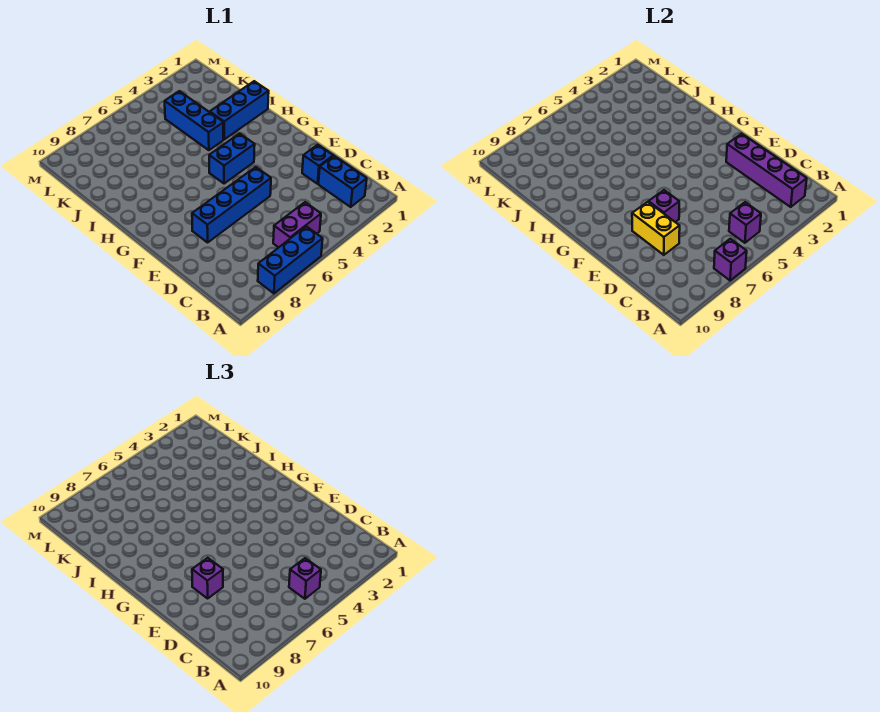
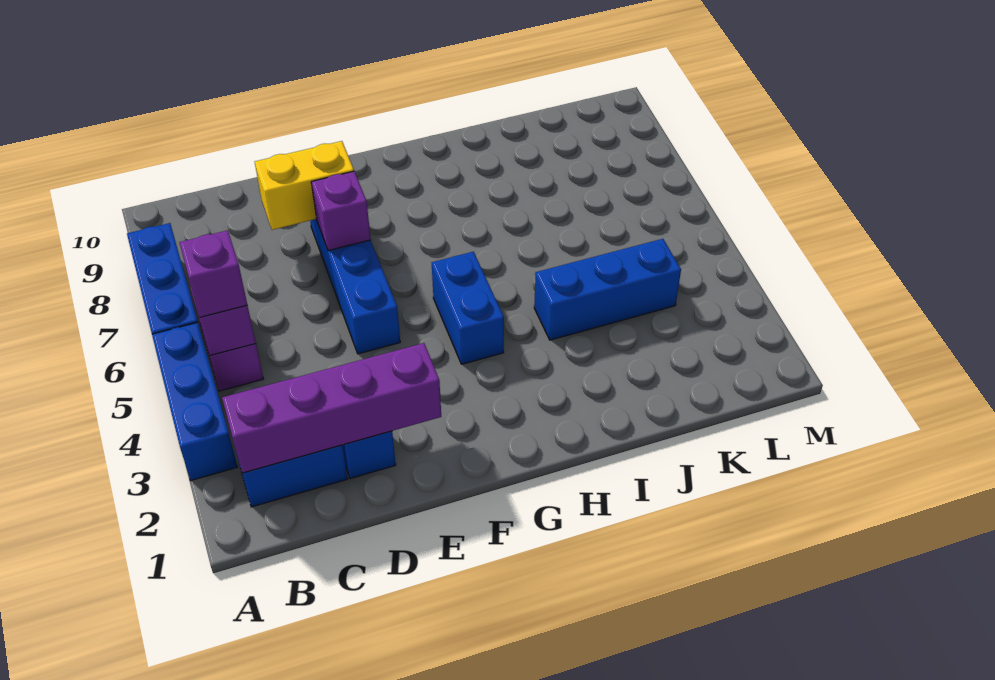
purple brick A7 level 2 -> none
purple brick E8 level 3 -> none
blue brick I1:I3 level 1 -> blue brick A3:A5 level 1

